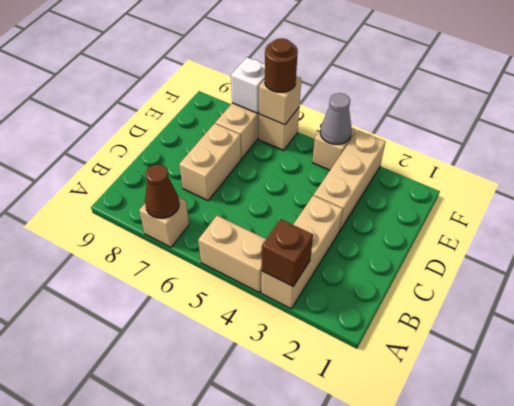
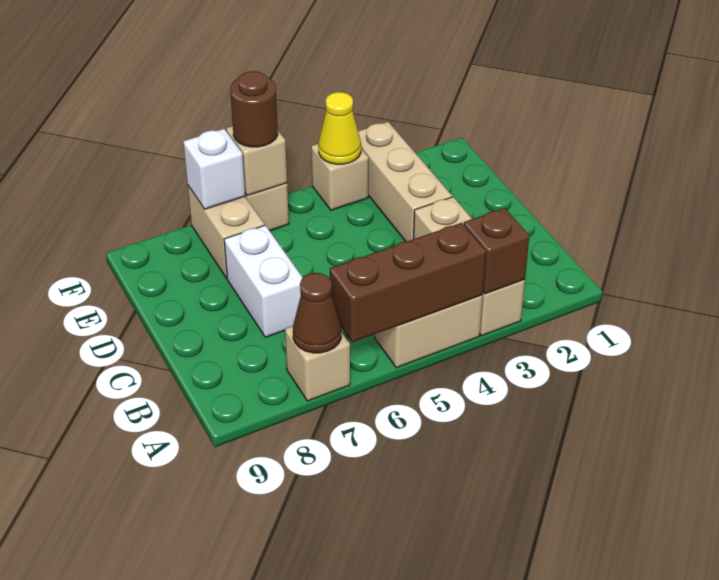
none -> brown brick A4:A6 level 2
tan brick C7:D7 level 1 -> white brick C7:D7 level 1
grey cone F4 level 2 -> yellow cone F4 level 2

